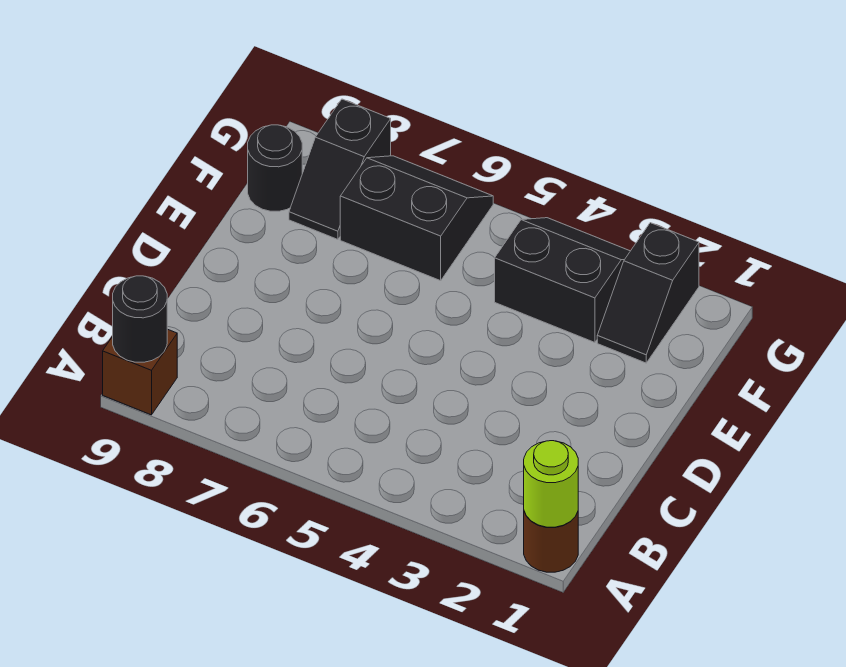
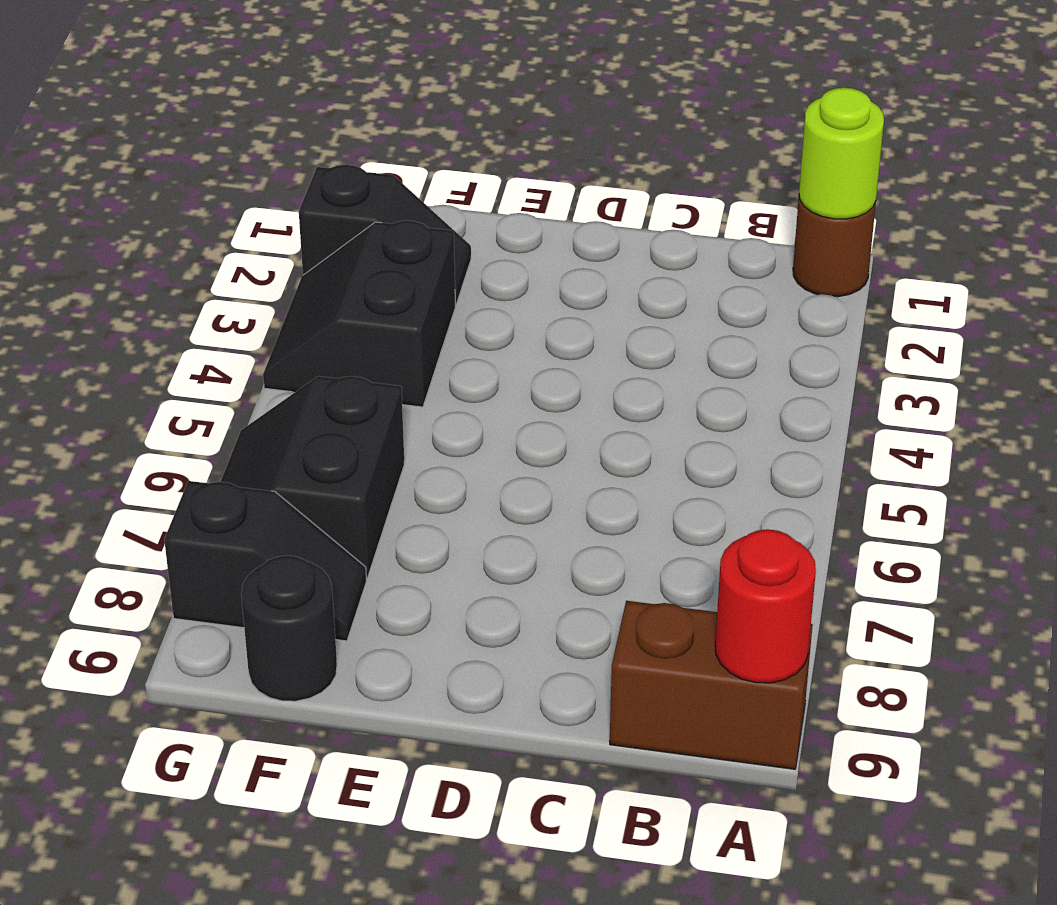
brown brick A9 level 1 -> brown brick A9:B9 level 1
black round brick A9 level 2 -> red round brick A9 level 2

